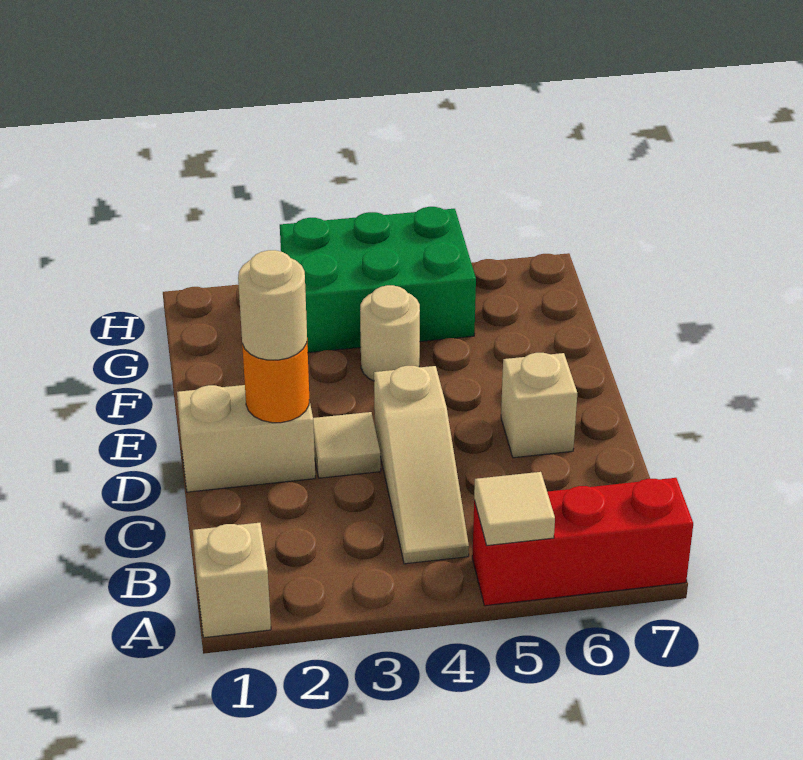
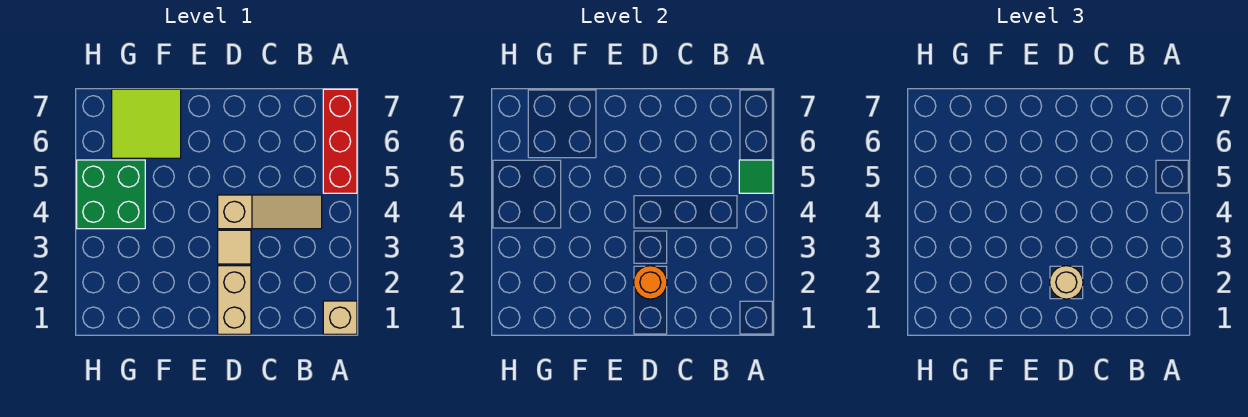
tan tile A5 level 2 -> green tile A5 level 2
tan brick D6 level 1 -> none
tan round brick F4 level 1 -> none
none -> lime tile F6:G7 level 1
green brick G3:H5 level 1 -> green brick G4:H5 level 1

